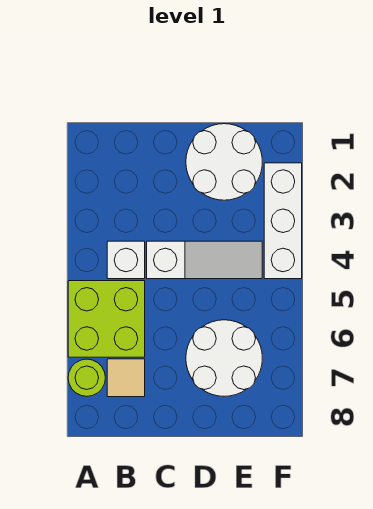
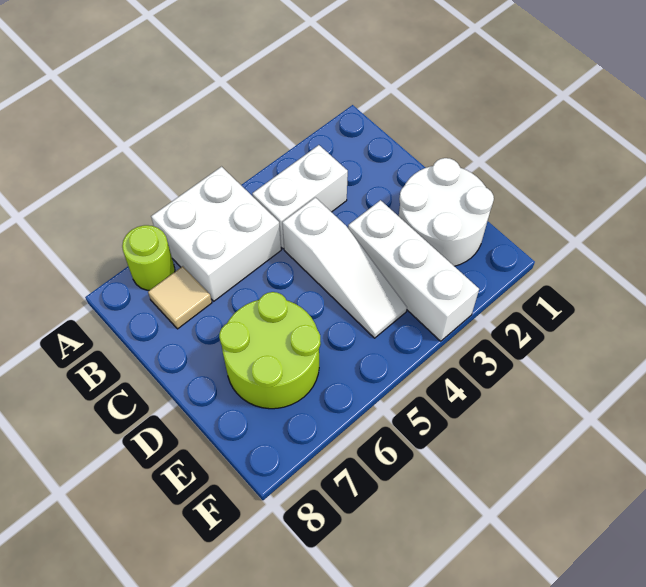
lime brick A5:B6 level 1 -> white brick A5:B6 level 1
white brick B4 level 1 -> white brick B3:B4 level 1
white round brick D6:E7 level 1 -> lime round brick D6:E7 level 1
white brick F2:F4 level 1 -> white brick D3:F3 level 1

